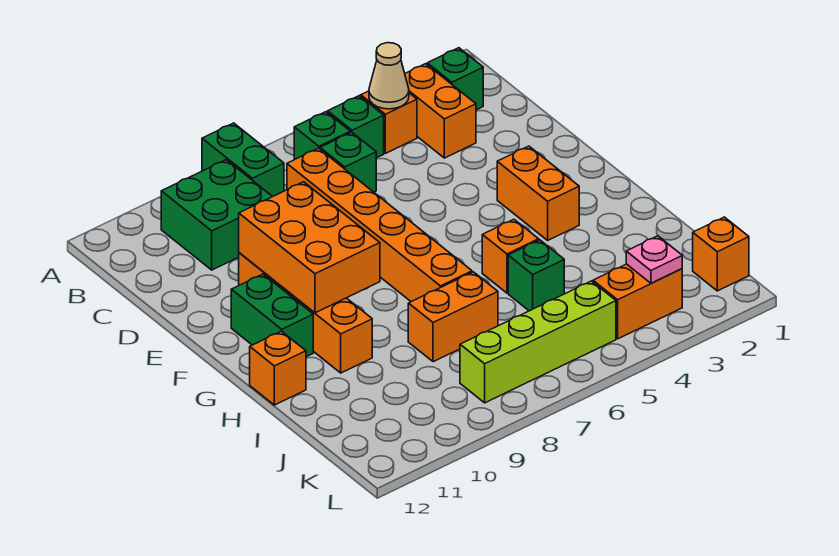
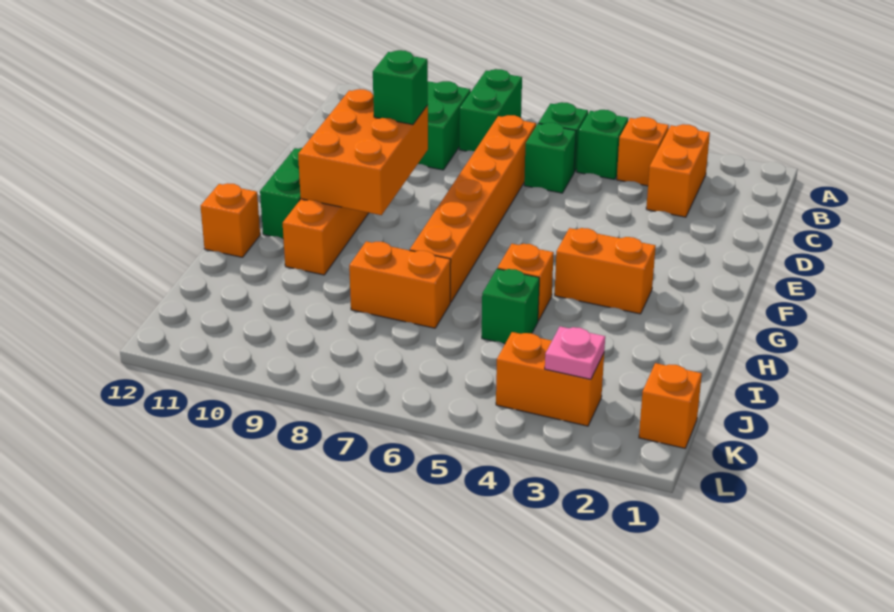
green brick B2 level 1 -> green brick E9 level 3
tan cone B4 level 2 -> none
orange brick F3:G3 level 1 -> orange brick G3:G4 level 1
lime brick K5:K8 level 1 -> none

